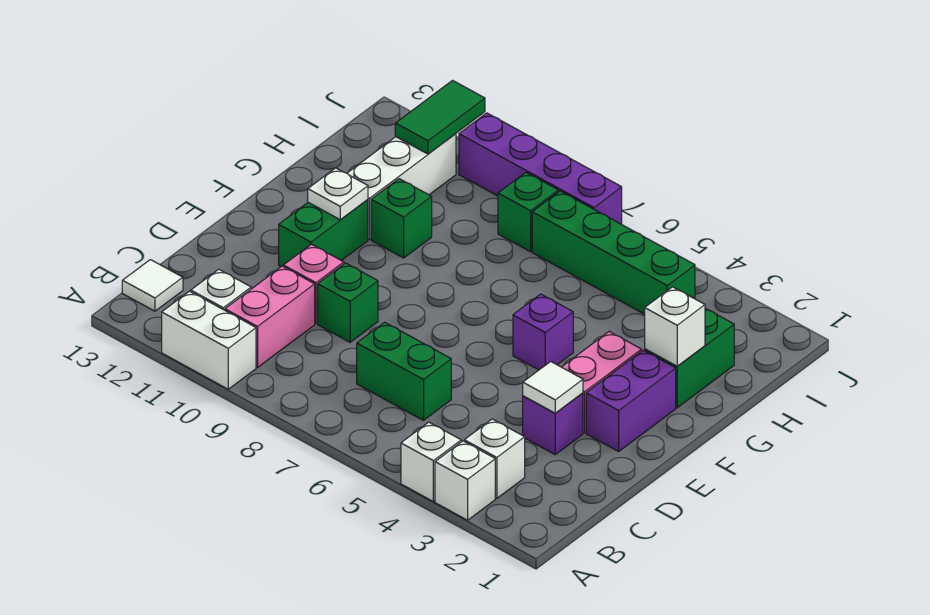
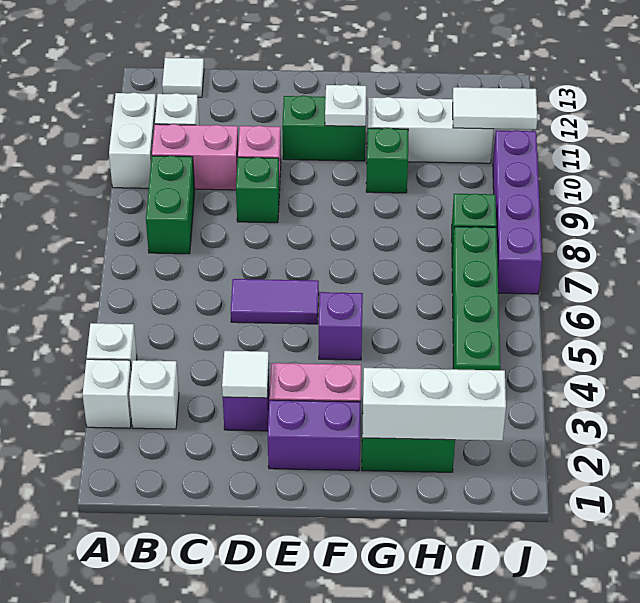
green brick C6:C7 level 1 -> green brick B8:B9 level 1
none -> purple tile D6:E6 level 1
white brick G2 level 2 -> white brick G2:I2 level 2
green tile I11:J11 level 2 -> white tile I11:J11 level 2

